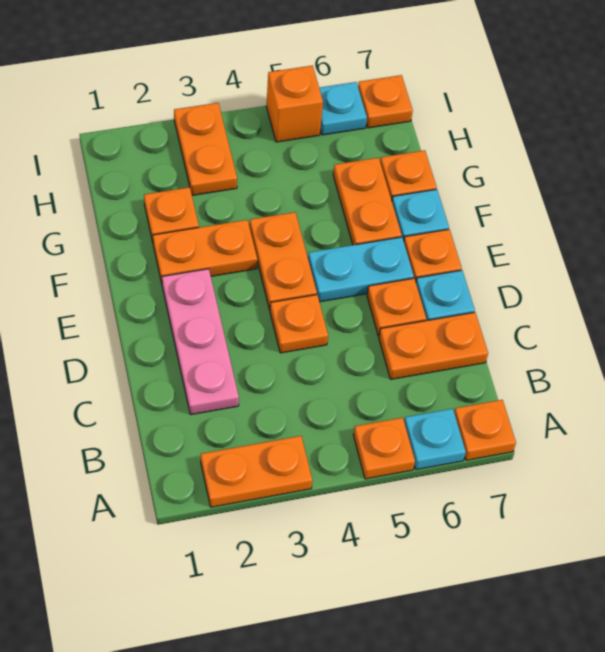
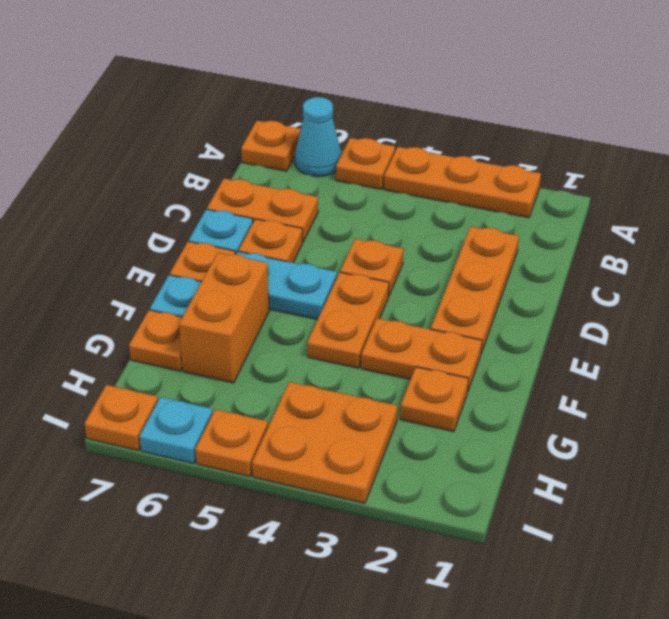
orange plate A2:A3 level 1 -> orange plate A2:A4 level 1
cyan plate A6 level 1 -> cyan cone A6 level 1
pink plate C2:E2 level 1 -> orange plate C2:E2 level 1
orange plate F6:G6 level 1 -> orange brick F6:G6 level 1
orange plate H3:I3 level 1 -> orange plate H3:I4 level 1
orange brick I5 level 1 -> orange plate I5 level 1

